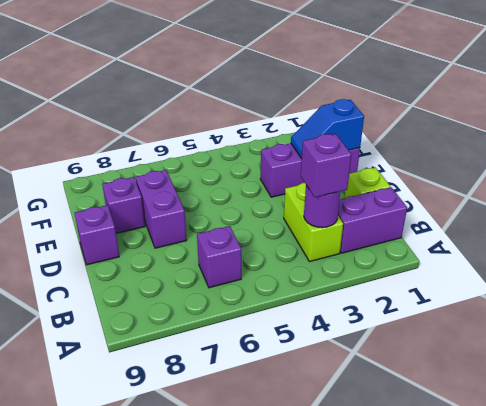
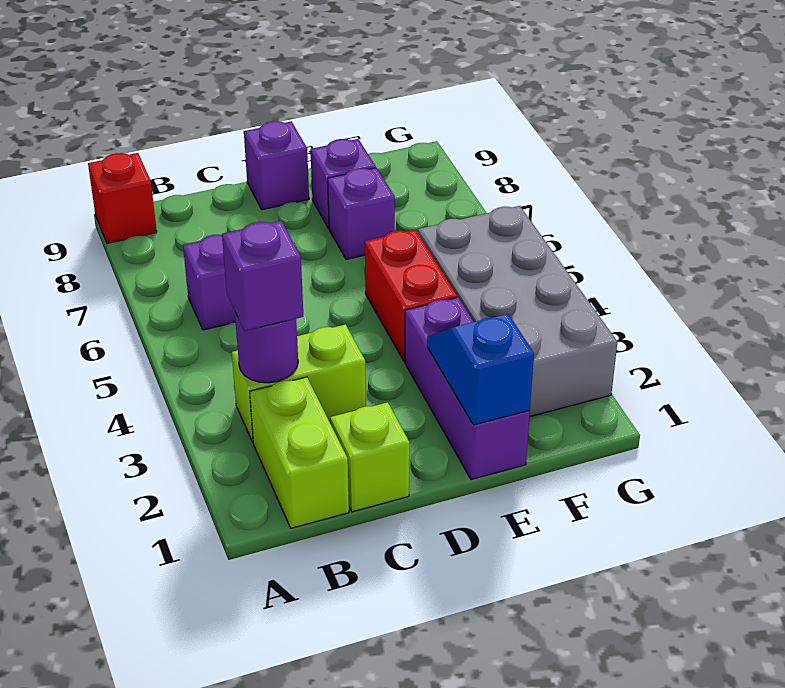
none -> red brick A9 level 1
purple brick B1:B2 level 1 -> lime brick B1:B2 level 1
purple brick D7:E7 level 1 -> purple brick E7 level 1
none -> red brick E4:E5 level 1
none -> grey brick F2:G5 level 1

